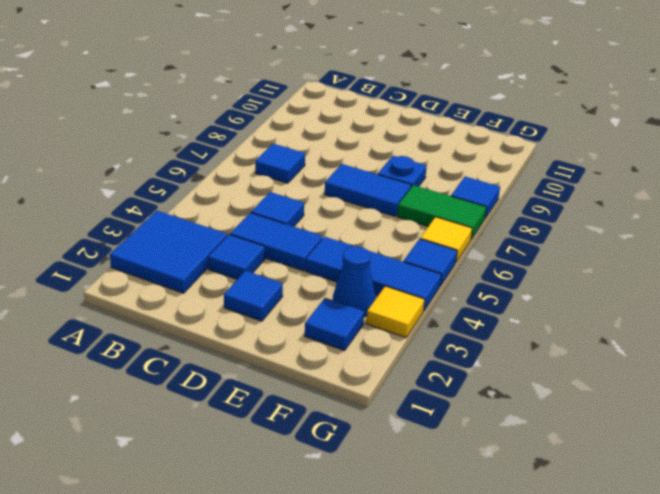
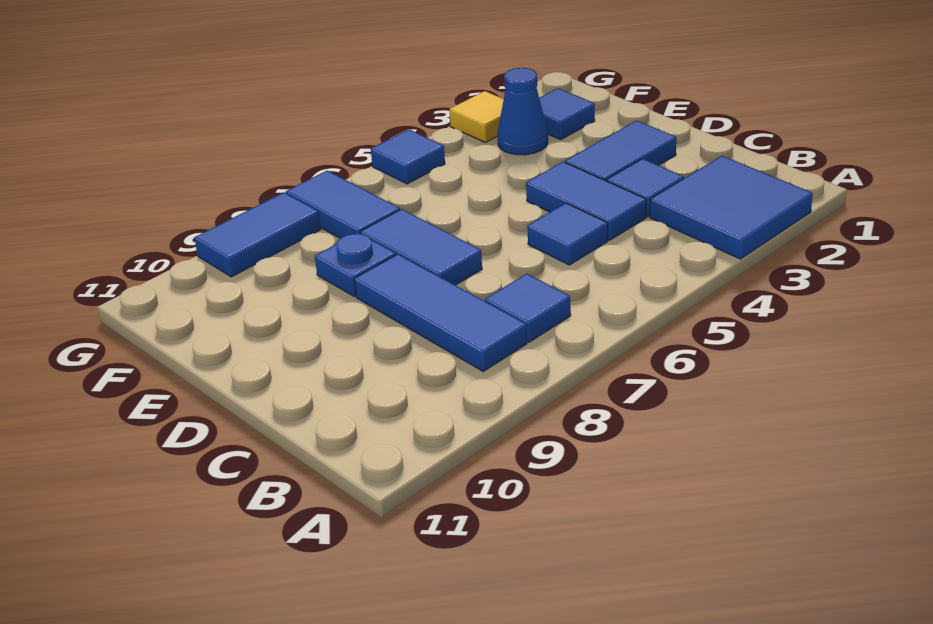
blue tile D2 level 1 -> blue tile D2:D3 level 1
blue tile E4:G4 level 1 -> blue tile B8:D8 level 1
green tile F7:G7 level 1 -> blue tile F7:G7 level 1
yellow tile G6 level 1 -> none
blue tile G8 level 1 -> blue tile G8:G9 level 1

